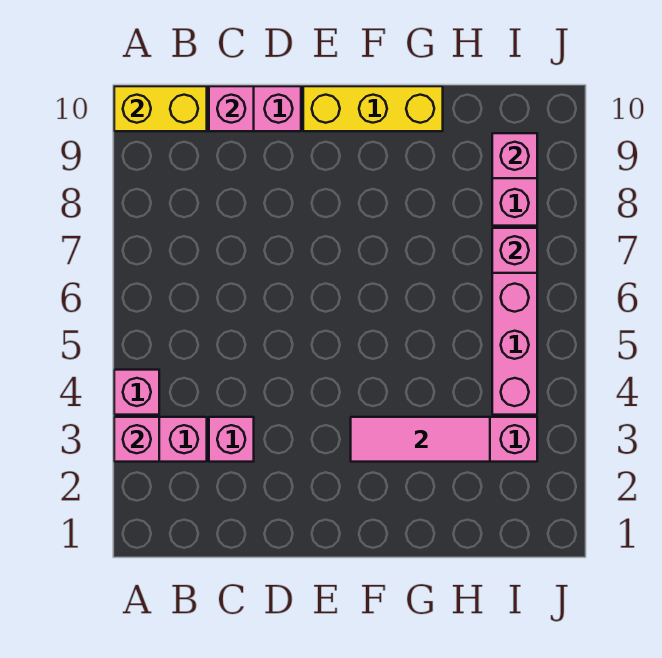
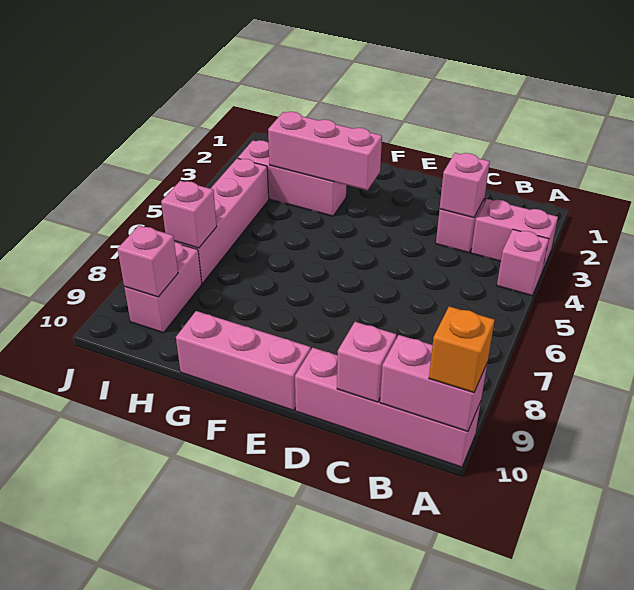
pink brick A3 level 2 -> pink brick C3 level 2
yellow brick A10:B10 level 2 -> pink brick A10:B10 level 2
none -> orange brick A10 level 3
yellow brick E10:G10 level 1 -> pink brick E10:G10 level 1
pink tile F3:H3 level 2 -> pink brick F3:H3 level 2

